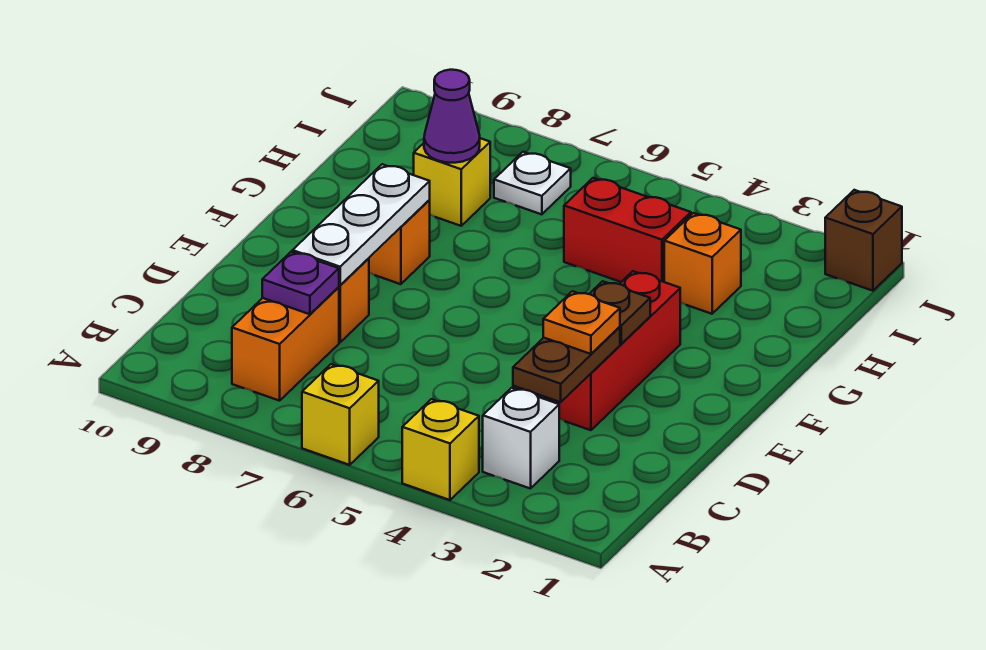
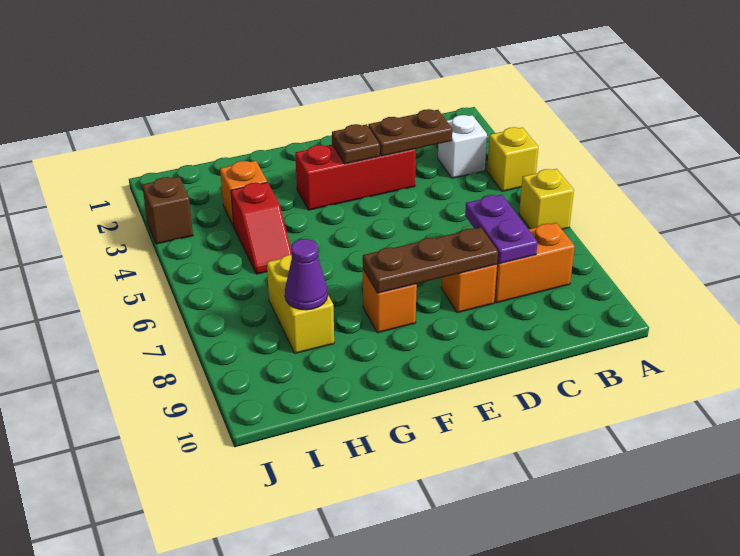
purple plate C8 level 2 -> purple plate C7:C8 level 2
orange plate D3 level 3 -> none
white plate D8:F8 level 2 -> brown plate D8:F8 level 2
red brick H4:H5 level 1 -> red slope H4:H5 level 1 top 4
yellow brick H8 level 1 -> yellow brick H7:H8 level 1
white plate I7 level 1 -> none
brown brick J1 level 1 -> brown brick J3 level 1

